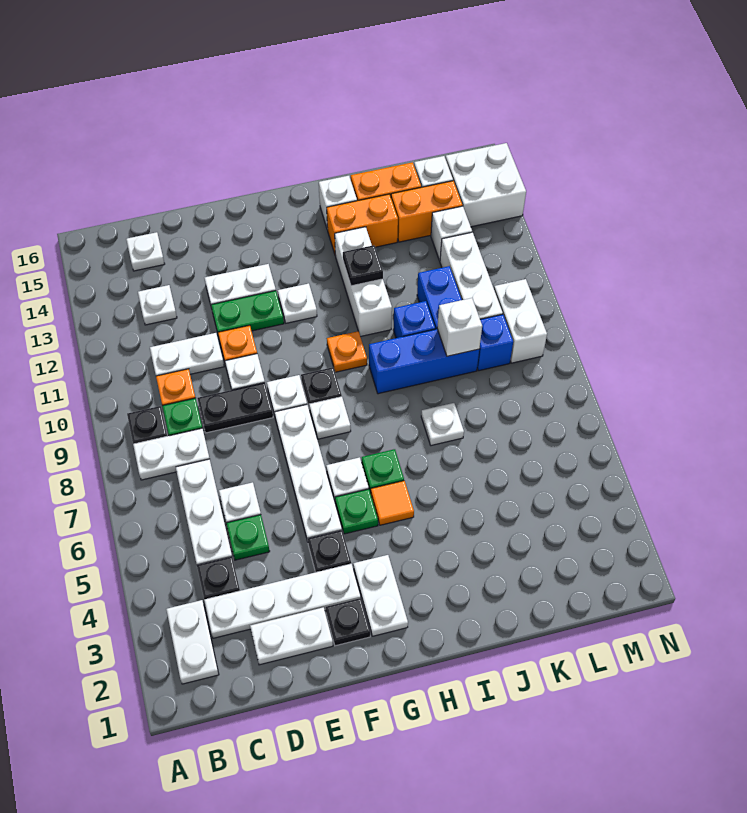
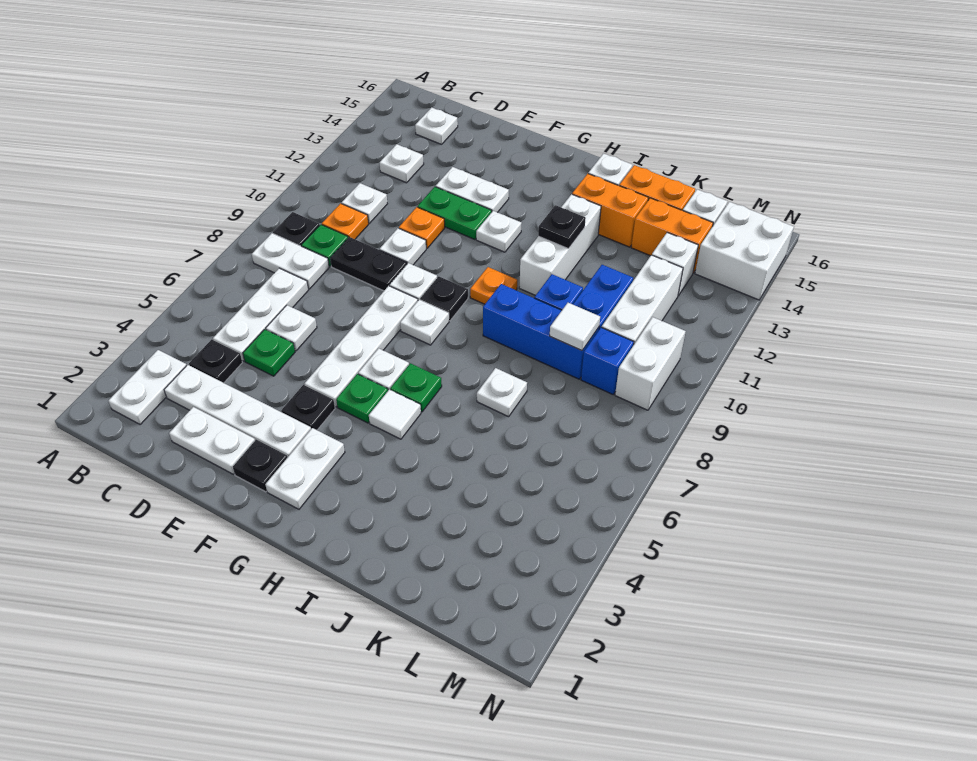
white plate C11:D11 level 1 -> white plate C11 level 1
orange tile H5 level 1 -> white tile H5 level 1
white brick K9 level 2 -> white tile K9 level 2

